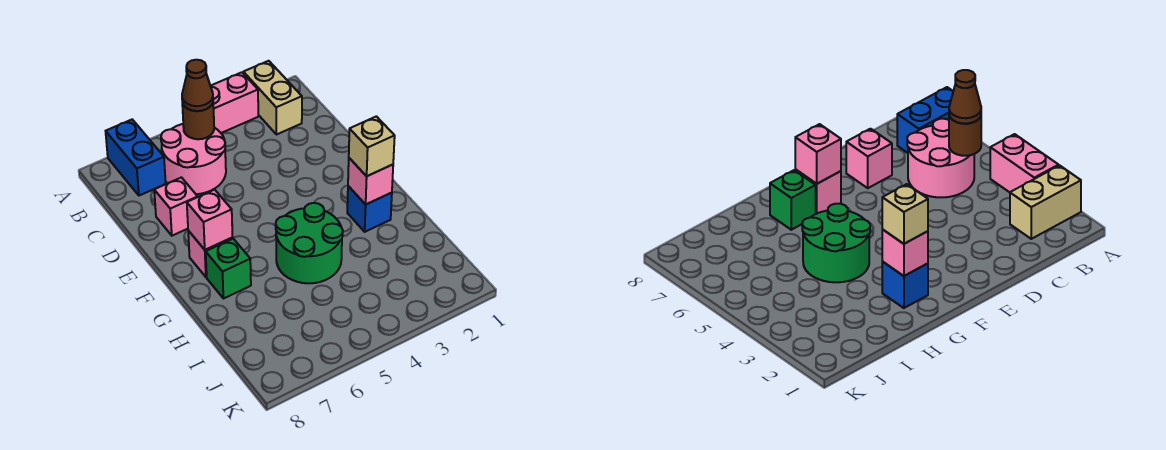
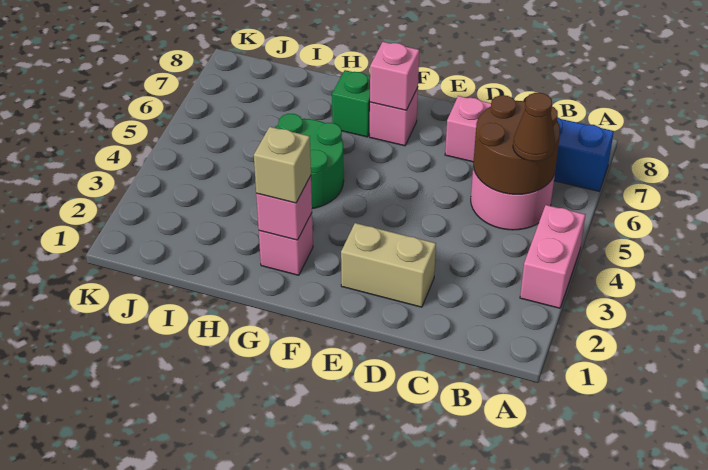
tan brick A2:B2 level 1 -> tan brick D2:E2 level 1
brown round brick B5 level 2 -> brown round brick B5:C6 level 2
blue brick G2 level 1 -> pink brick G2 level 1

